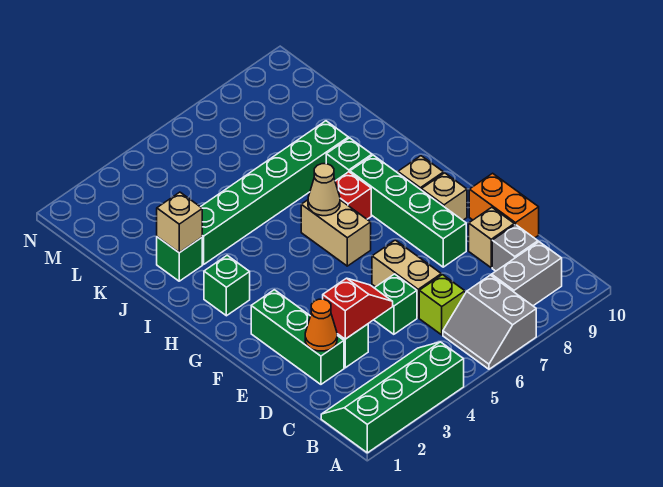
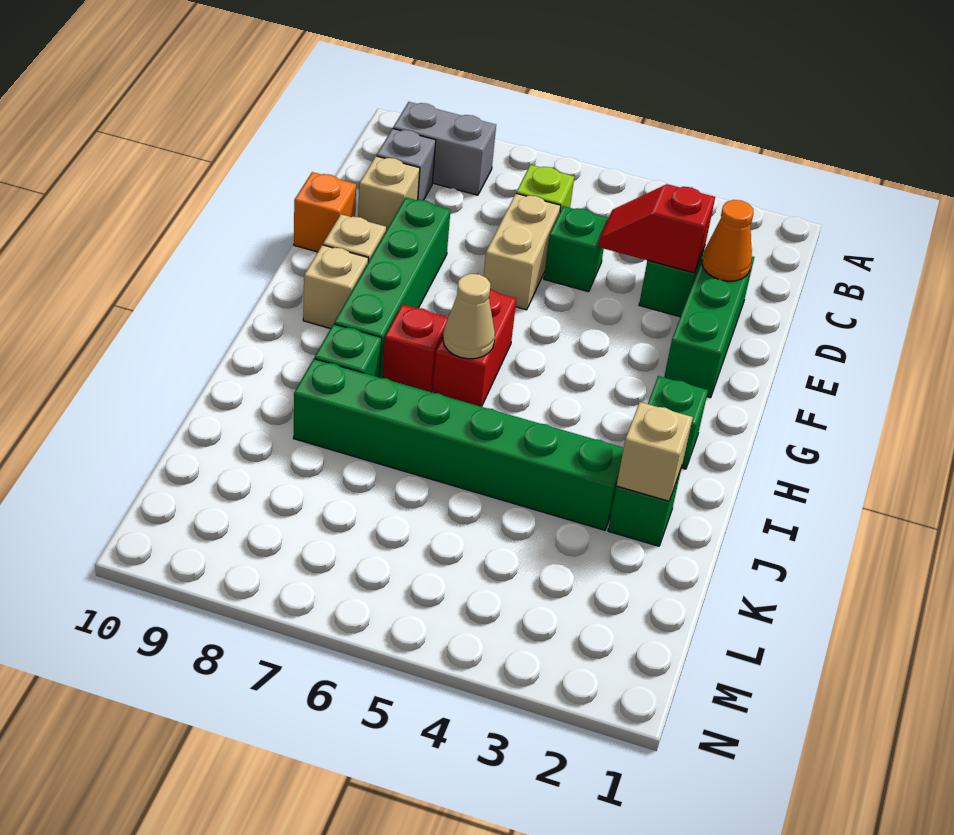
green slope A1:B4 level 1 top A -> none
grey slope A6:B7 level 1 top 7 -> none
orange brick D10:E10 level 1 -> orange brick E10 level 1
tan brick G6:H6 level 1 -> red brick G6:H6 level 1

